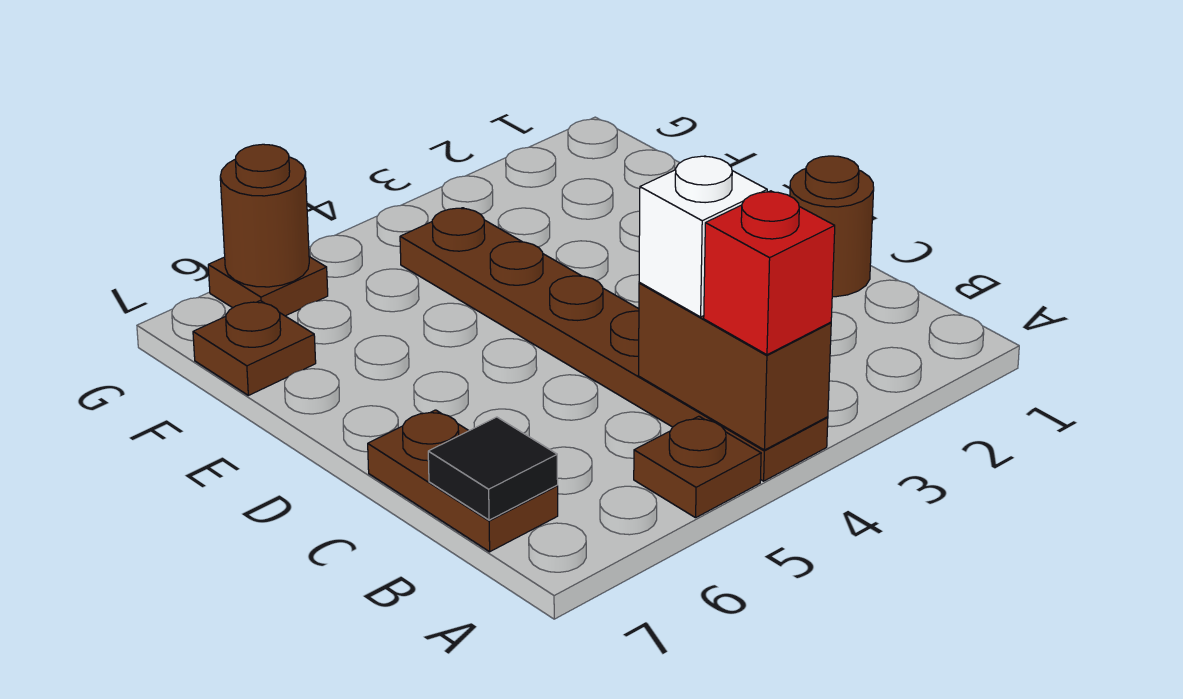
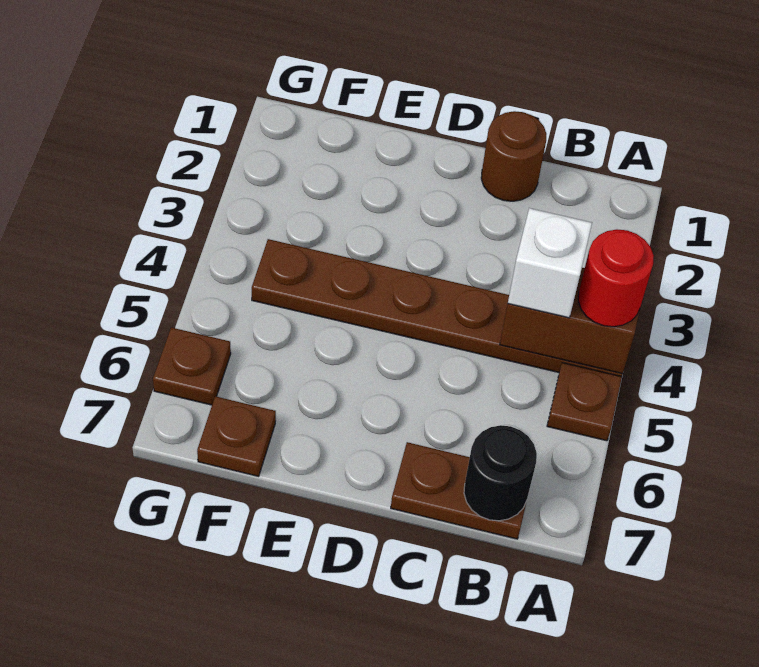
red brick A4 level 3 -> red round brick A4 level 3
black tile B7 level 2 -> black round brick B7 level 2
brown round brick G6 level 2 -> none

